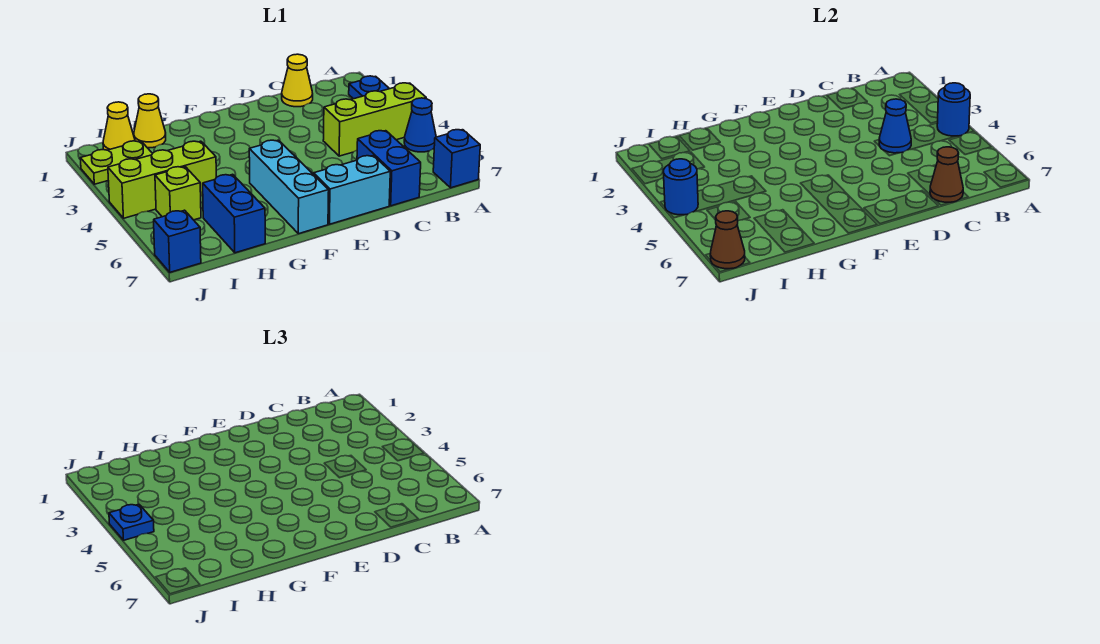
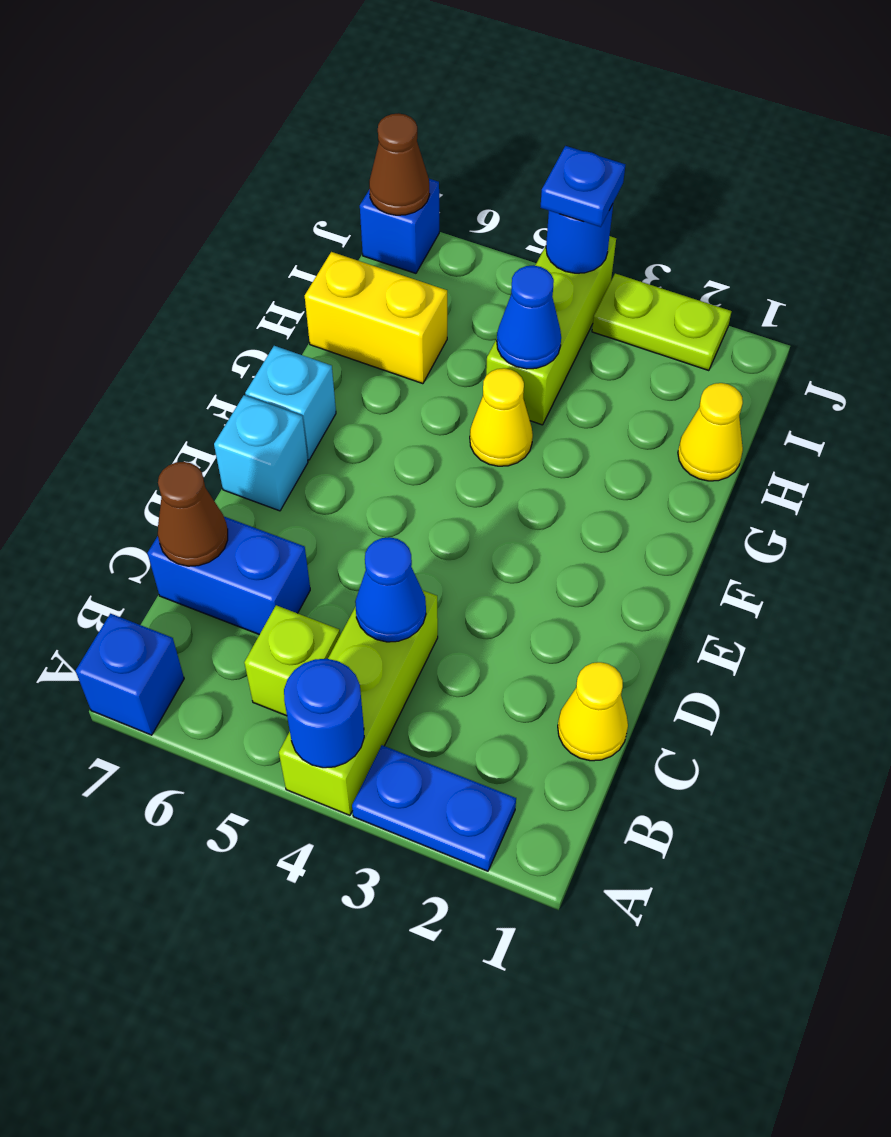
blue cone A5 level 1 -> blue cone H4 level 2
cyan brick D7:E7 level 1 -> cyan brick E7 level 1
cyan brick F5:F7 level 1 -> cyan brick F7 level 1
blue brick H6:H7 level 1 -> yellow brick H6:H7 level 1
yellow cone I1 level 1 -> yellow cone G4 level 1
lime plate I2:J2 level 1 -> lime plate J2:J3 level 1
lime brick I5 level 1 -> lime brick B5 level 1

